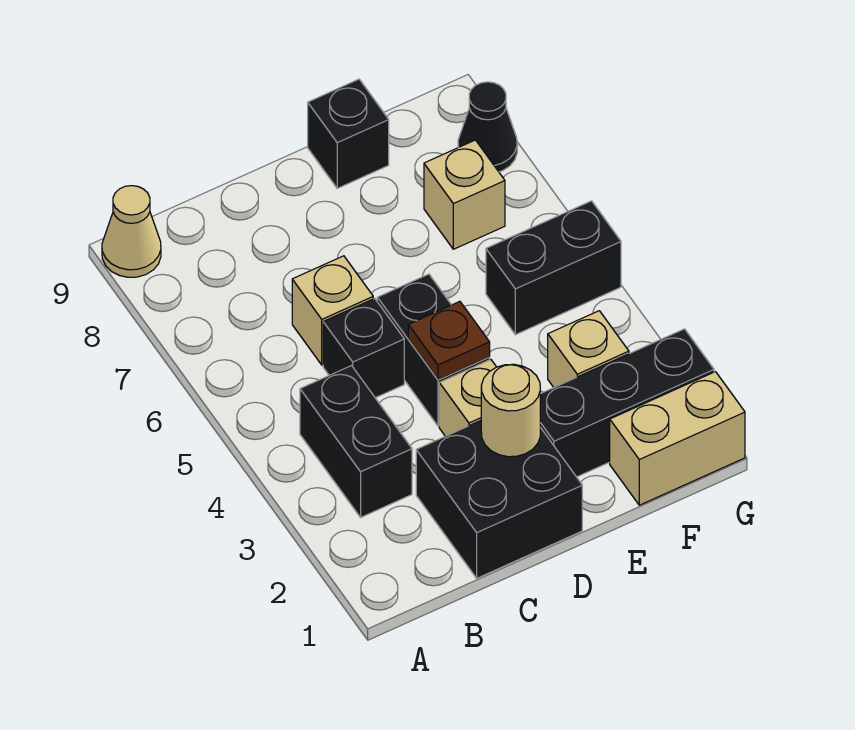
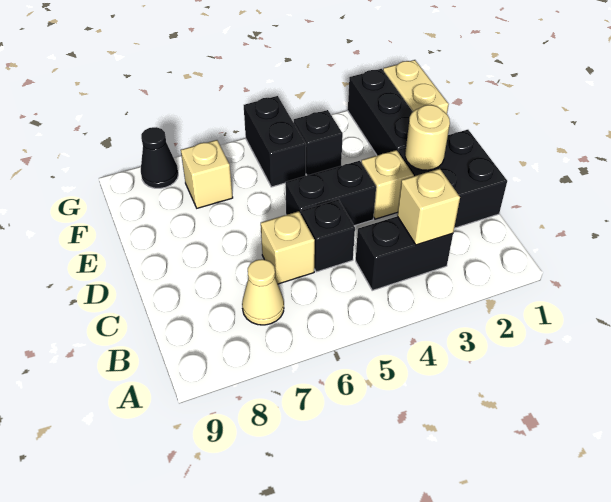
tan cone A9 level 1 -> tan cone B7 level 1
brown plate D4 level 2 -> none
black brick E9 level 1 -> black brick F4 level 1
tan brick F3 level 1 -> tan brick B3 level 2

